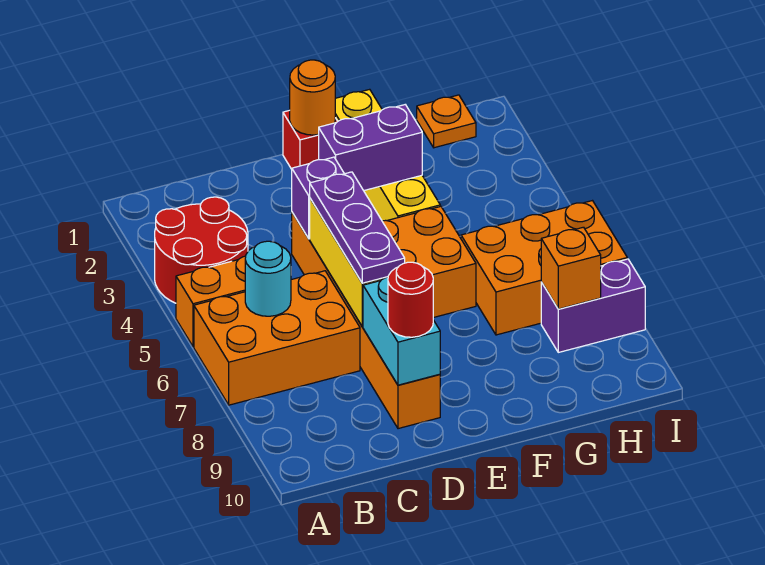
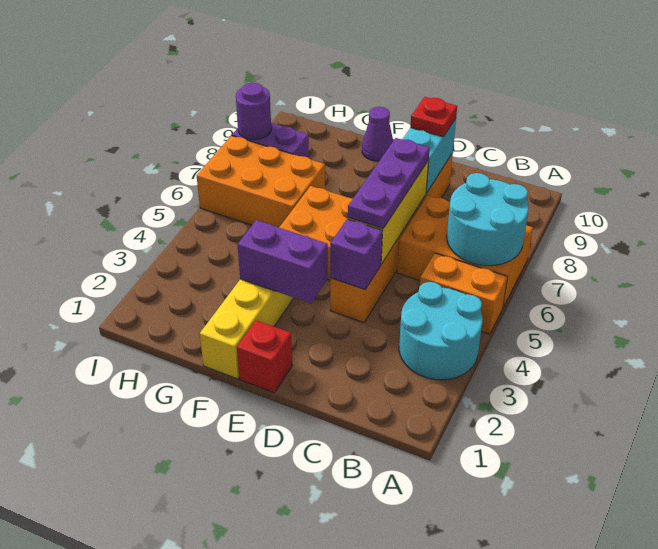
red round brick A3:B4 level 1 -> cyan round brick A3:B4 level 1
cyan round brick B6 level 2 -> cyan round brick A6:B7 level 2
red round brick D9 level 3 -> red plate D9 level 3
orange round brick E1 level 2 -> none
none -> purple cone F10 level 1
orange plate H1 level 1 -> none
orange brick H8 level 2 -> none
none -> purple round brick I8 level 2

